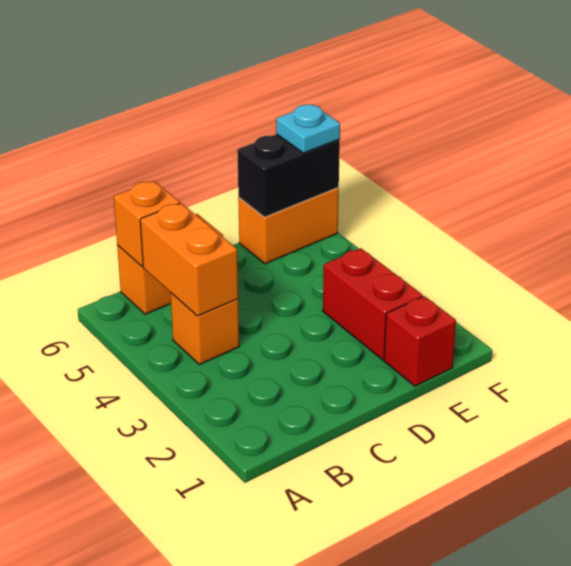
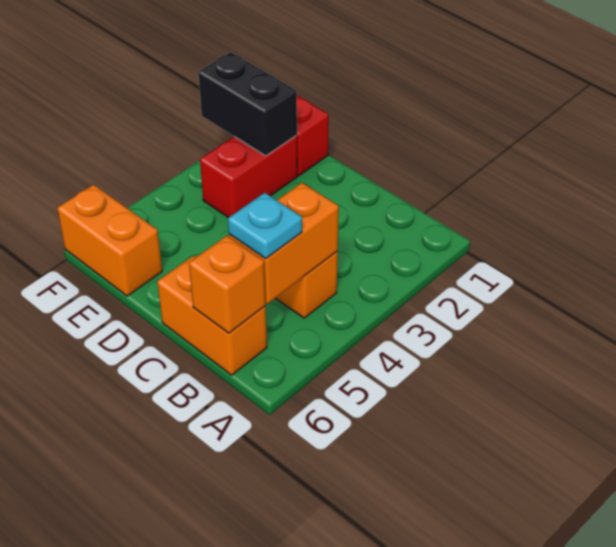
black brick E6:F6 level 2 -> black brick E2:F2 level 2
cyan plate F6 level 3 -> cyan plate B5 level 3

